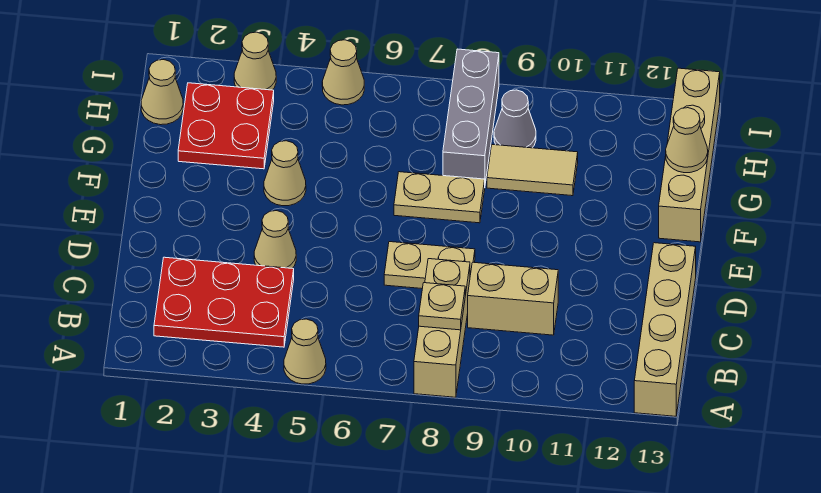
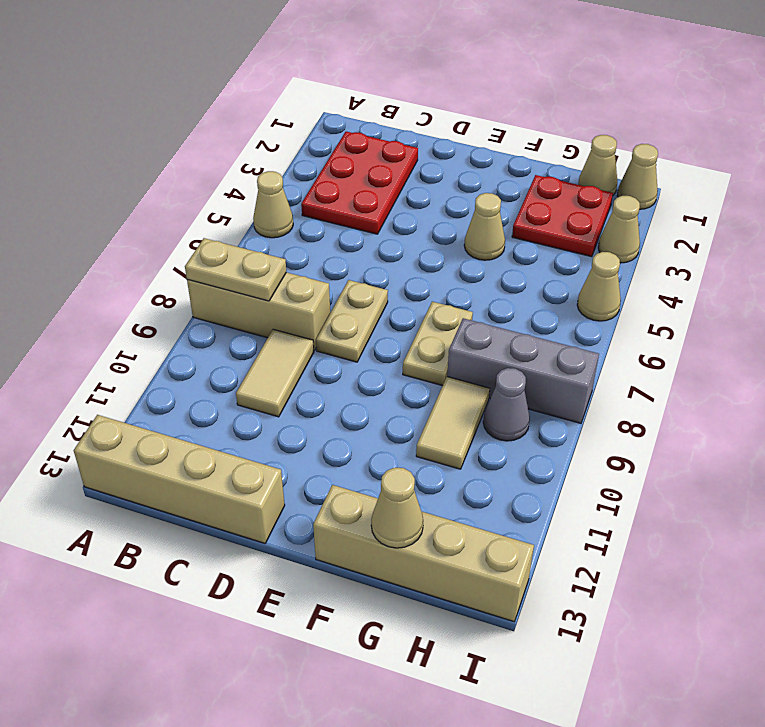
tan plate B8 level 2 -> tan plate A8:B8 level 2
tan brick C9:C10 level 1 -> tan tile C9:C10 level 1
tan cone D4 level 1 -> tan cone I1 level 1

